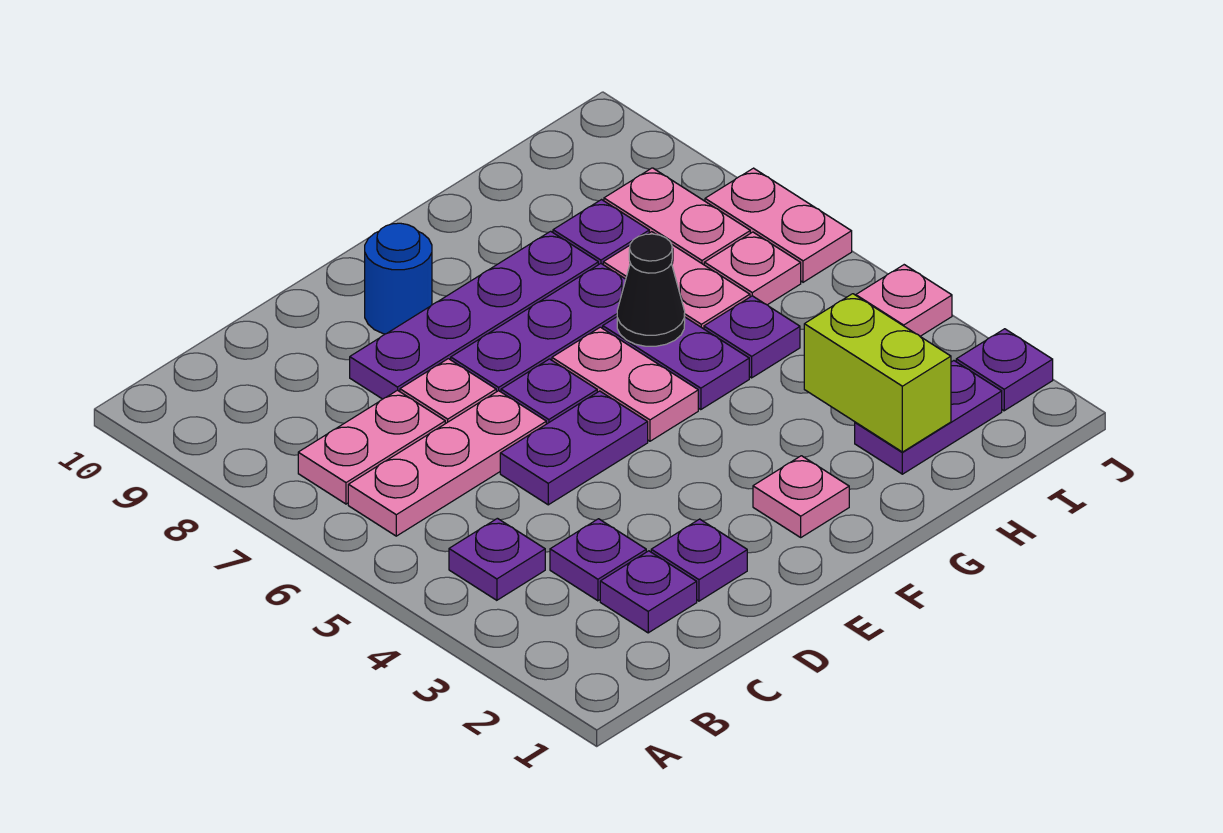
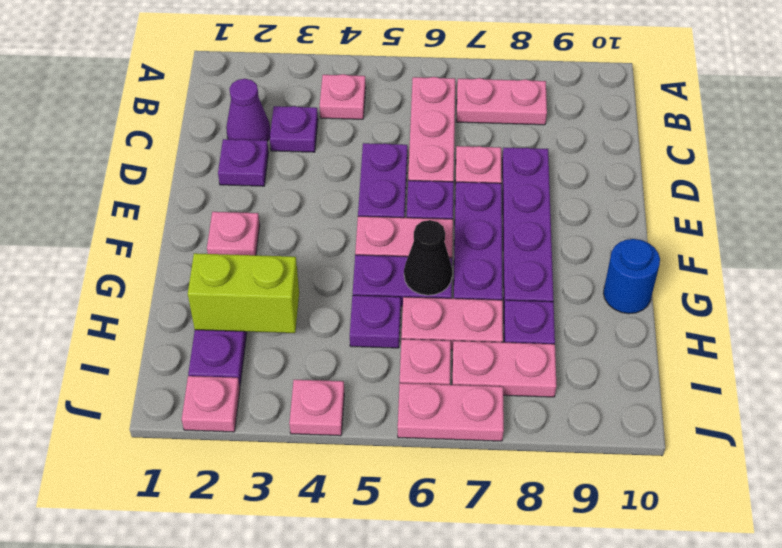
purple plate B4 level 1 -> pink plate B4 level 1
pink plate B7:C7 level 1 -> pink plate B7:B8 level 1
purple plate C2 level 1 -> purple cone C2 level 1
blue round brick E9 level 1 -> blue round brick G10 level 1
purple plate J2 level 1 -> pink plate J2 level 1

